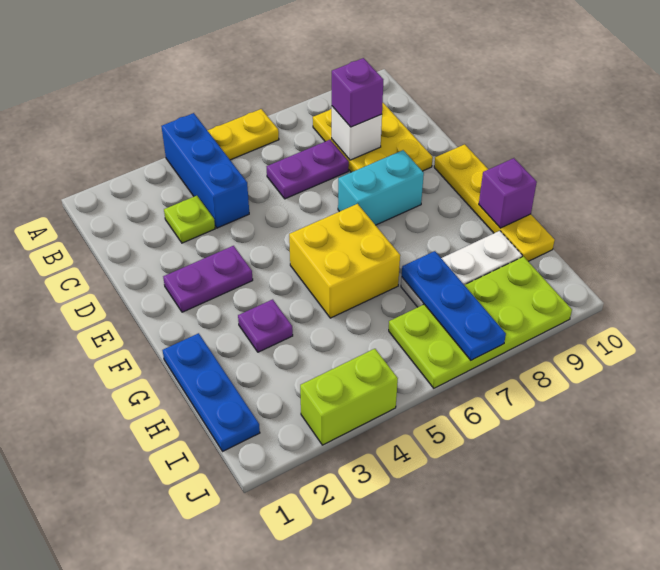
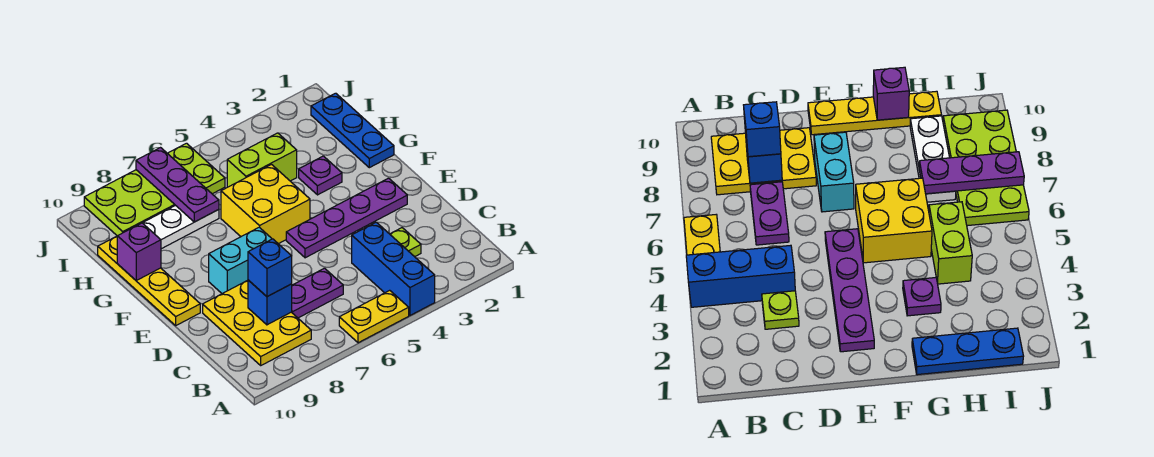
white brick C8 level 2 -> blue brick C8 level 2
purple brick C8 level 3 -> blue brick C8 level 3
purple plate E2:E3 level 1 -> purple plate E2:E5 level 1
blue plate H7:J7 level 2 -> purple plate H7:J7 level 2
lime brick J3:J4 level 1 -> lime brick H4:H5 level 1

